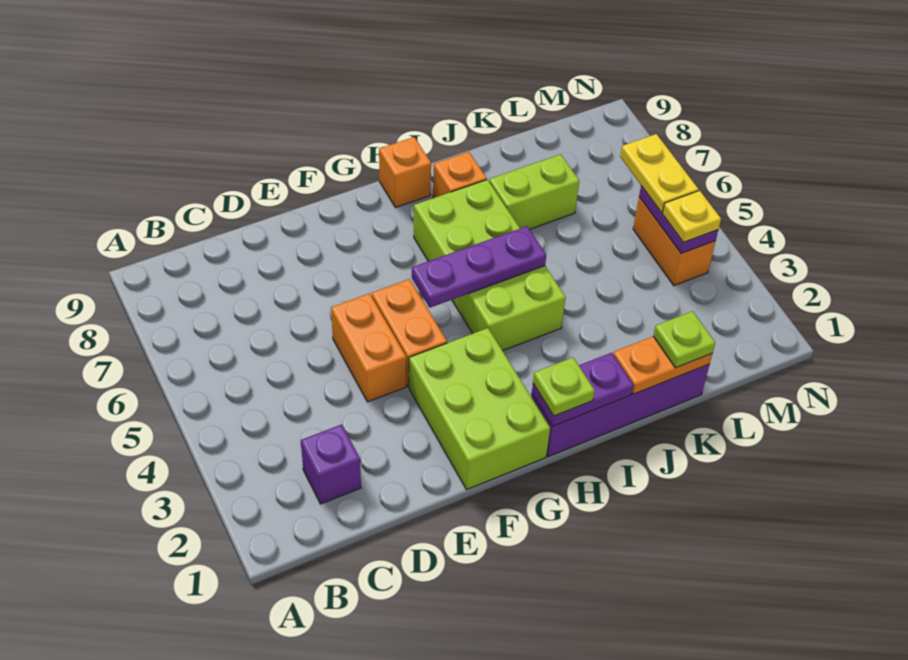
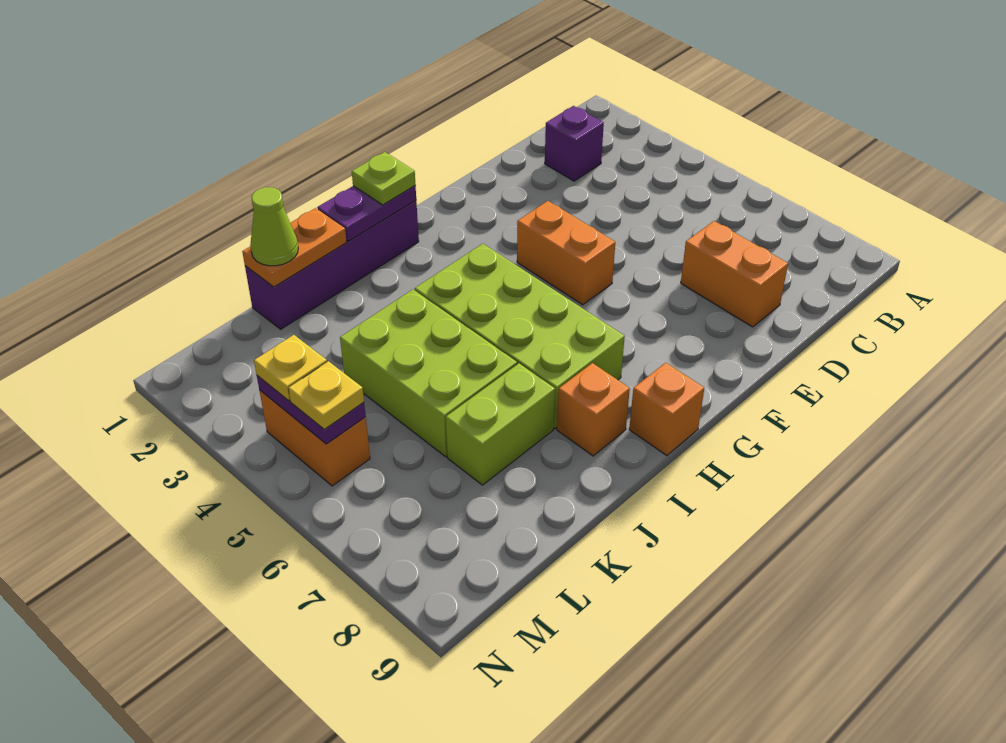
orange brick E4:E5 level 1 -> orange brick D7:D8 level 1
lime brick F1:G3 level 1 -> lime brick J4:K6 level 1
purple plate G5:I5 level 2 -> none
lime plate K1 level 3 -> lime cone K1 level 3
yellow plate M5:M6 level 3 -> yellow plate M5 level 3

